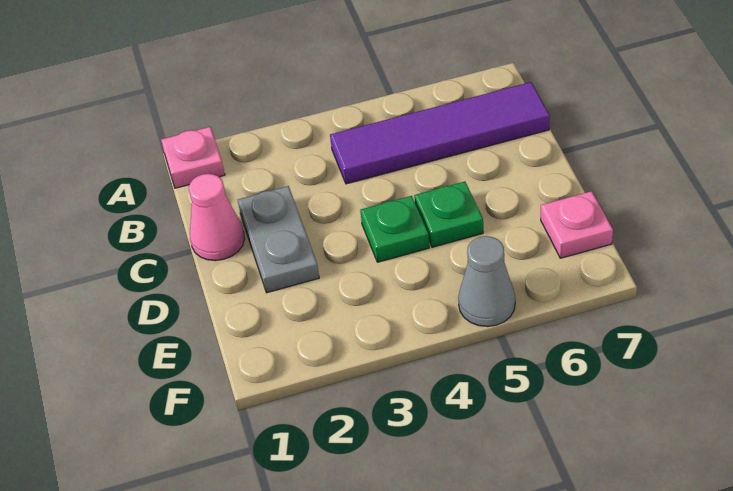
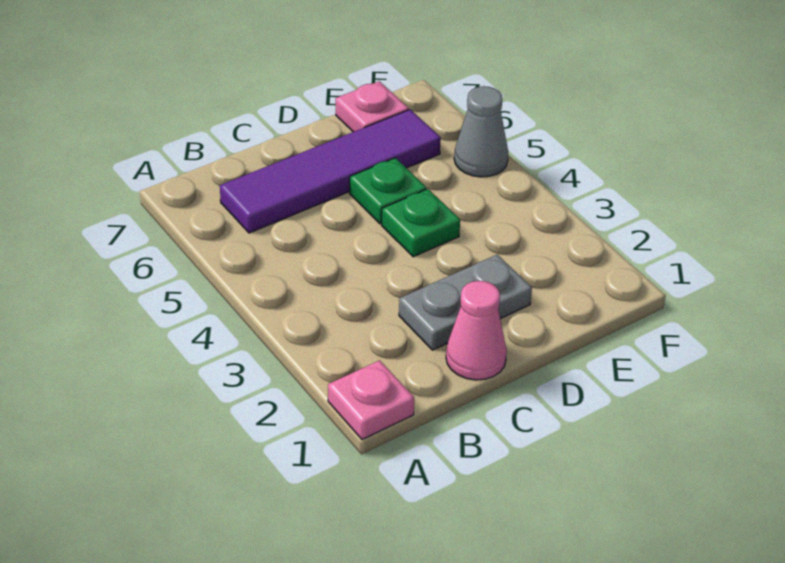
purple tile B4:B7 level 1 -> purple tile B6:E6 level 1

